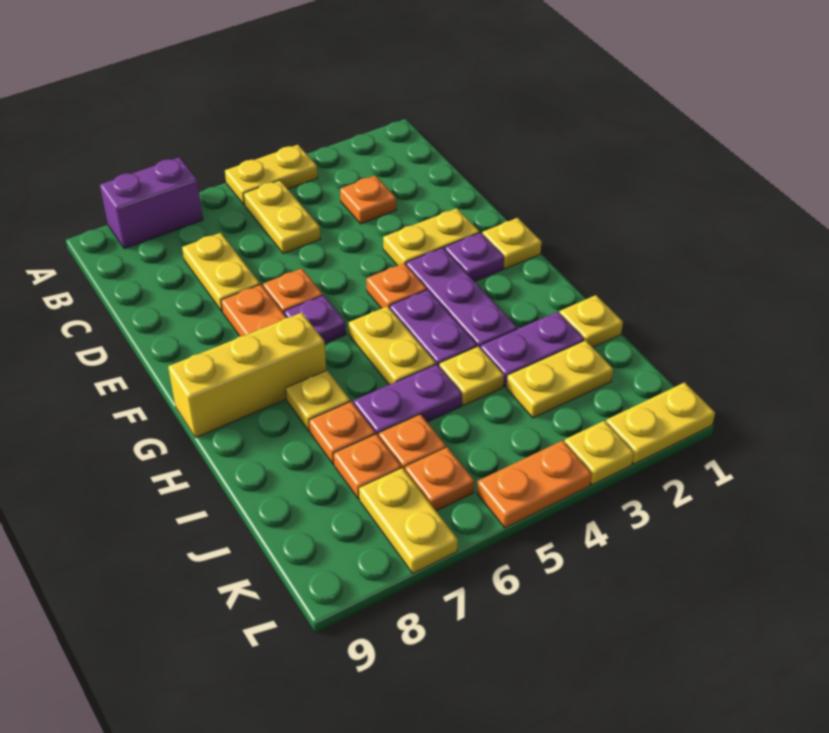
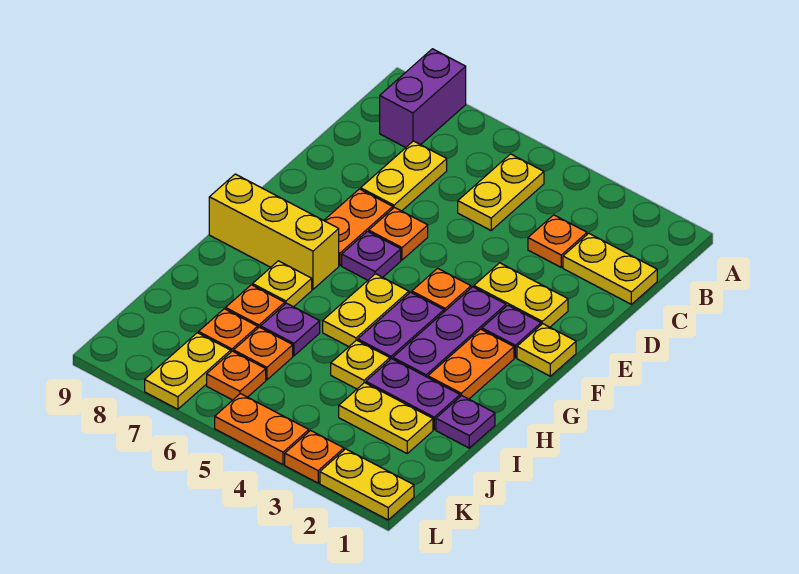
yellow plate A4:A5 level 1 -> yellow plate C1:C2 level 1
purple brick A7:A8 level 1 -> purple brick A8:B8 level 1
none -> orange plate G2:H2 level 1
yellow plate I1 level 1 -> purple plate I1 level 1
purple plate I5:I6 level 1 -> purple plate I6 level 1
yellow plate L3 level 1 -> orange plate L3 level 1

